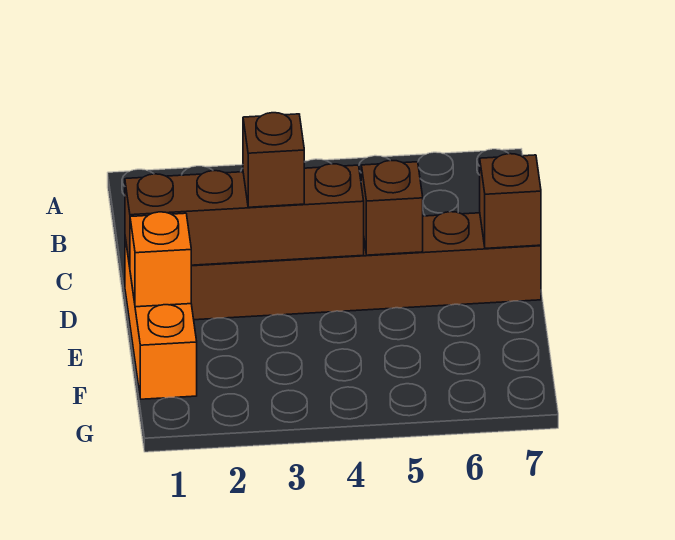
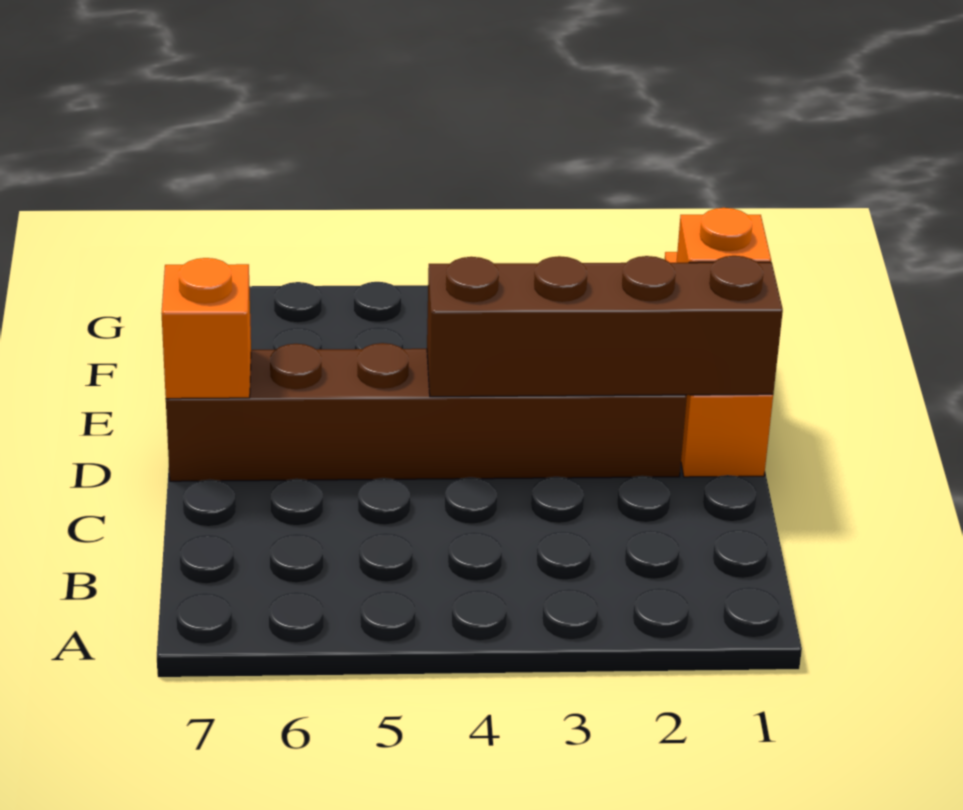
brown brick D3 level 3 -> none
brown brick D5 level 2 -> none
brown brick D7 level 2 -> orange brick D7 level 2

